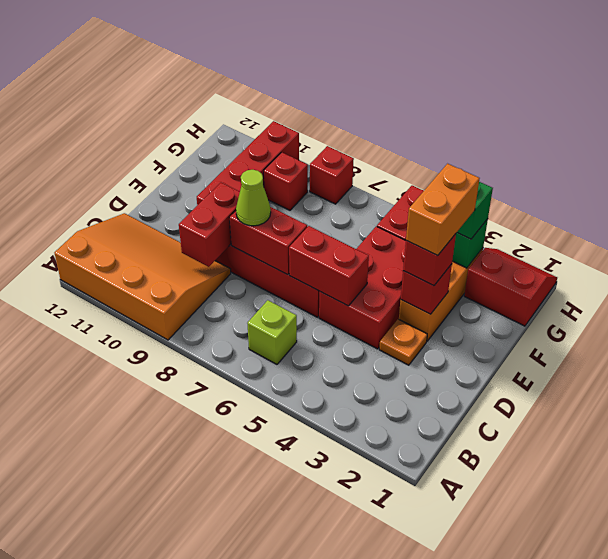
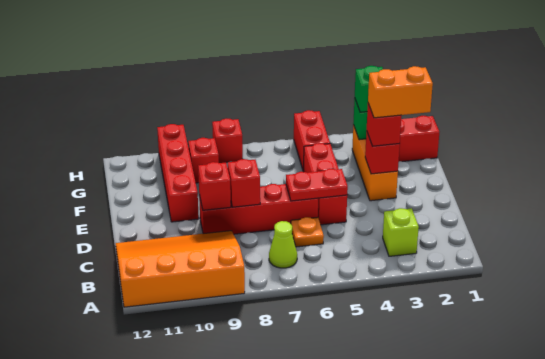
lime brick B6 level 1 -> lime brick B3 level 1
red brick C9:D9 level 2 -> red brick D9 level 2
orange plate D3 level 1 -> orange plate C6 level 1
red brick D4:F5 level 1 -> red brick D5:F5 level 1
red brick D5:D6 level 2 -> red plate D5:D6 level 2
red brick D7:D8 level 2 -> red brick D8 level 2
lime cone D8 level 3 -> lime cone B7 level 1
orange brick E3:F3 level 4 -> orange brick E2:E3 level 4

